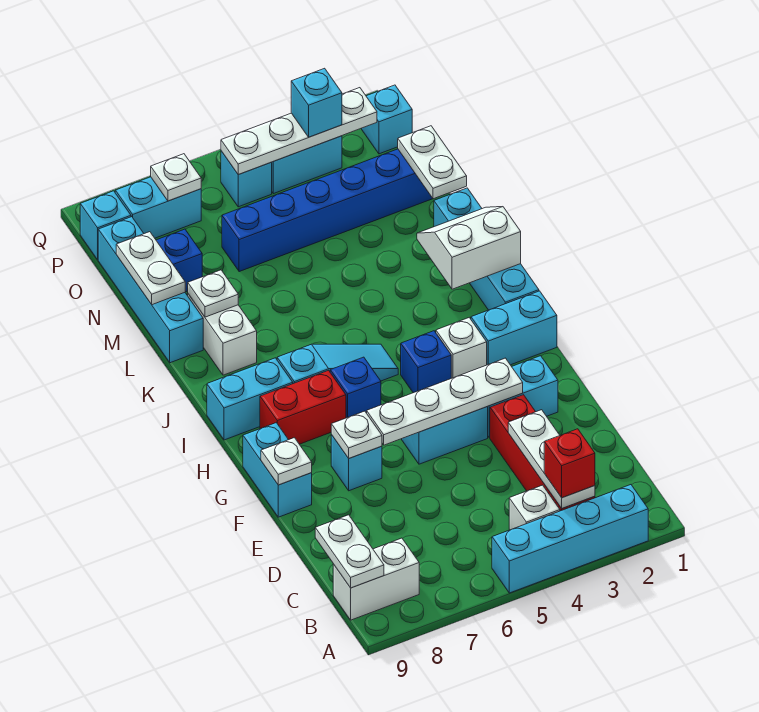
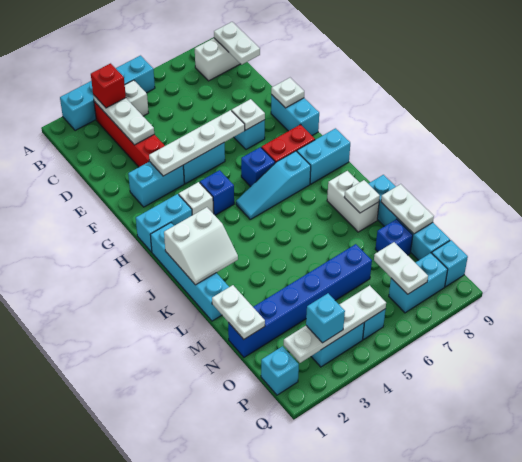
white plate P7 level 2 -> white plate O7:P7 level 2

